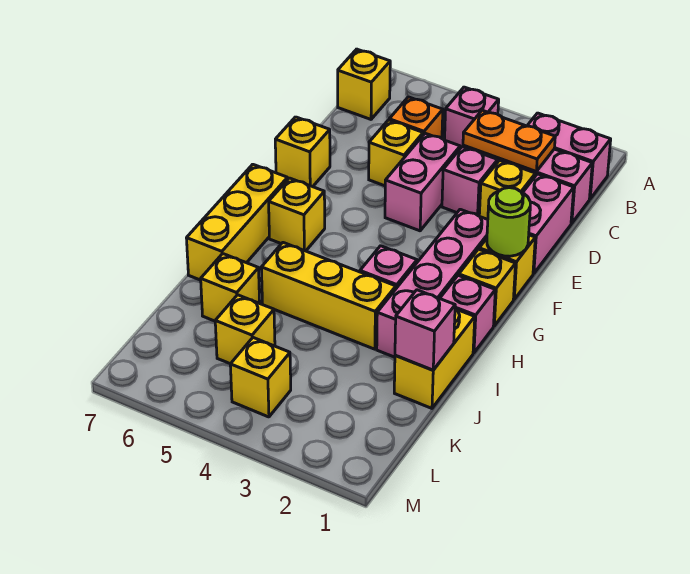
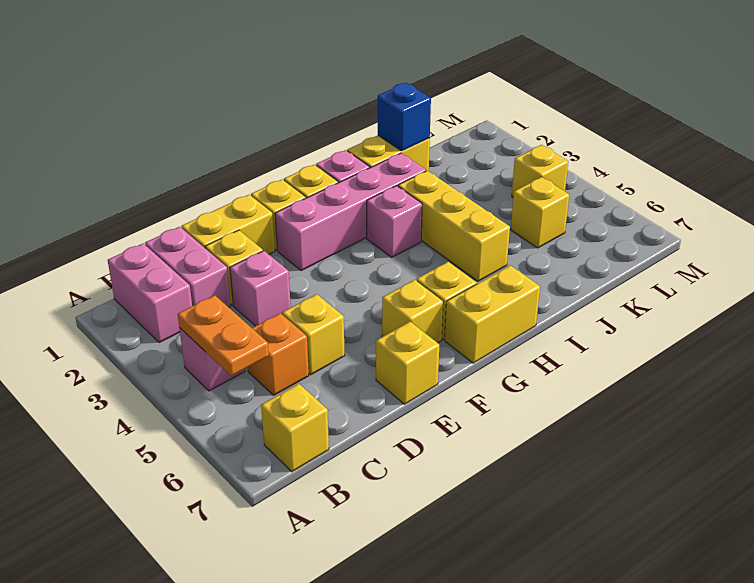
orange plate C2:C3 level 2 -> orange plate B4:B5 level 2
pink brick D1:E1 level 1 -> yellow brick D1:E1 level 1
pink brick D4:E4 level 1 -> none
lime round brick F1 level 2 -> none
yellow brick G7:I7 level 1 -> yellow brick G7:H7 level 1
pink brick J1 level 2 -> blue brick J1 level 2
yellow brick J6 level 1 -> yellow brick F6 level 1

